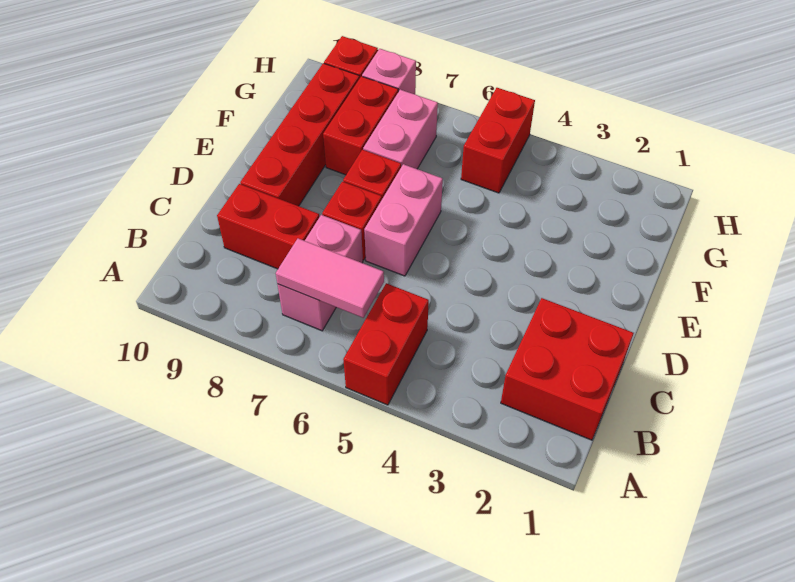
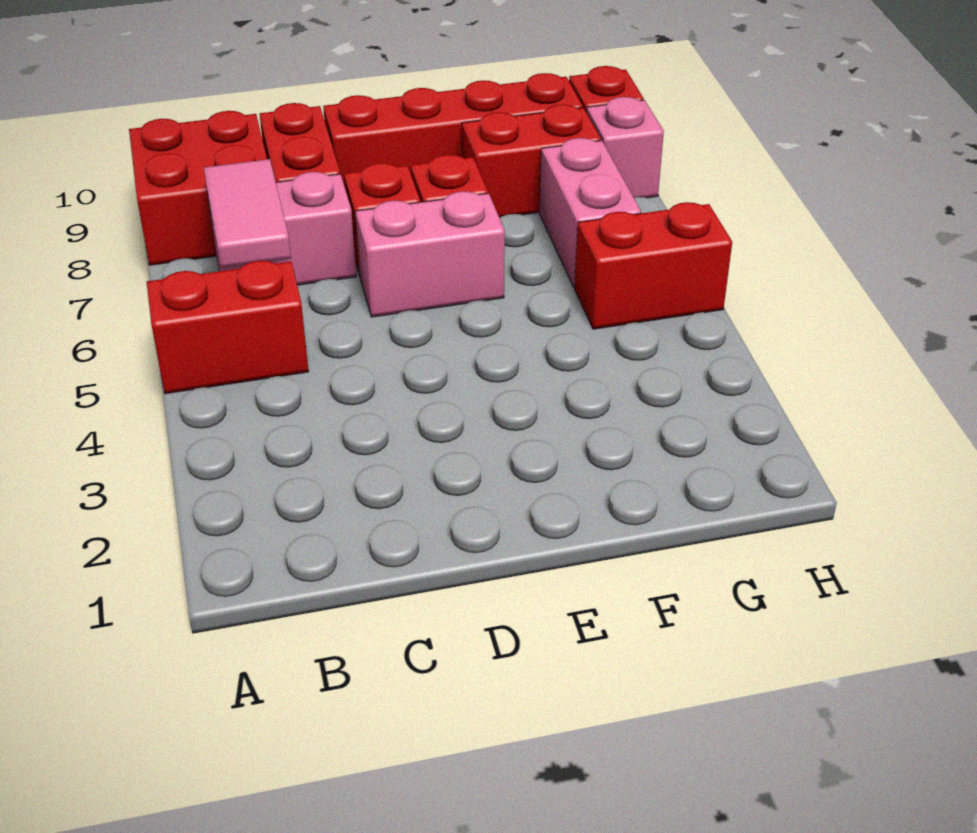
red brick B1:C2 level 1 -> red brick A8:B9 level 1
pink brick F7:G7 level 1 -> pink brick G6:G7 level 1

